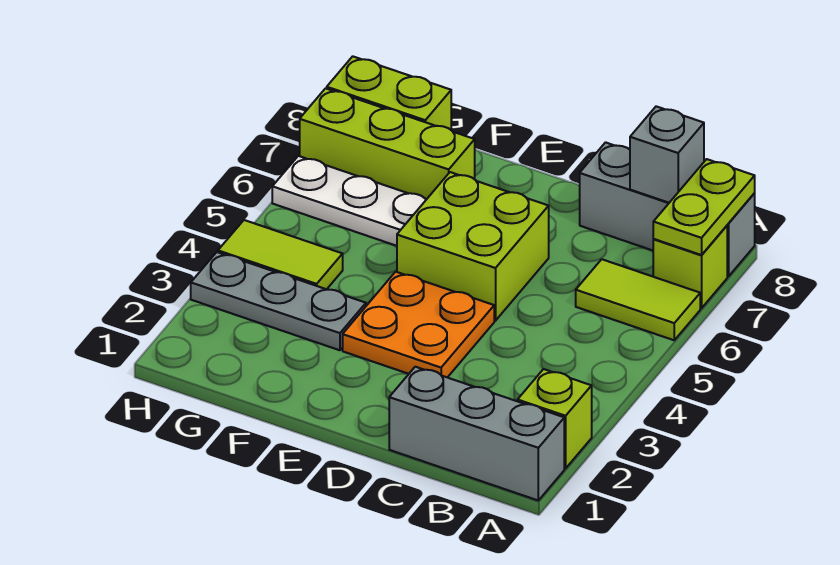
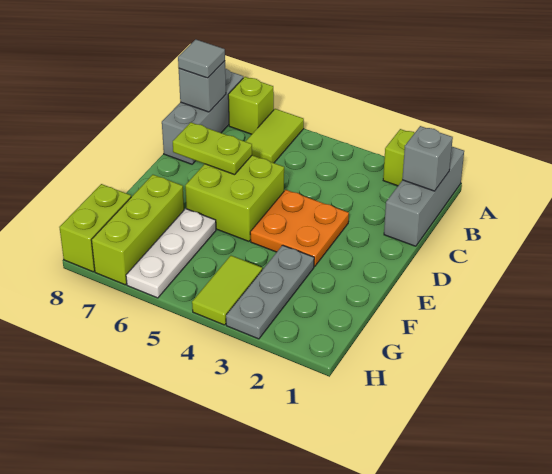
lime plate A7:A8 level 2 -> lime plate D6:D7 level 2
none -> grey brick B1 level 2
none -> grey tile B8 level 3

